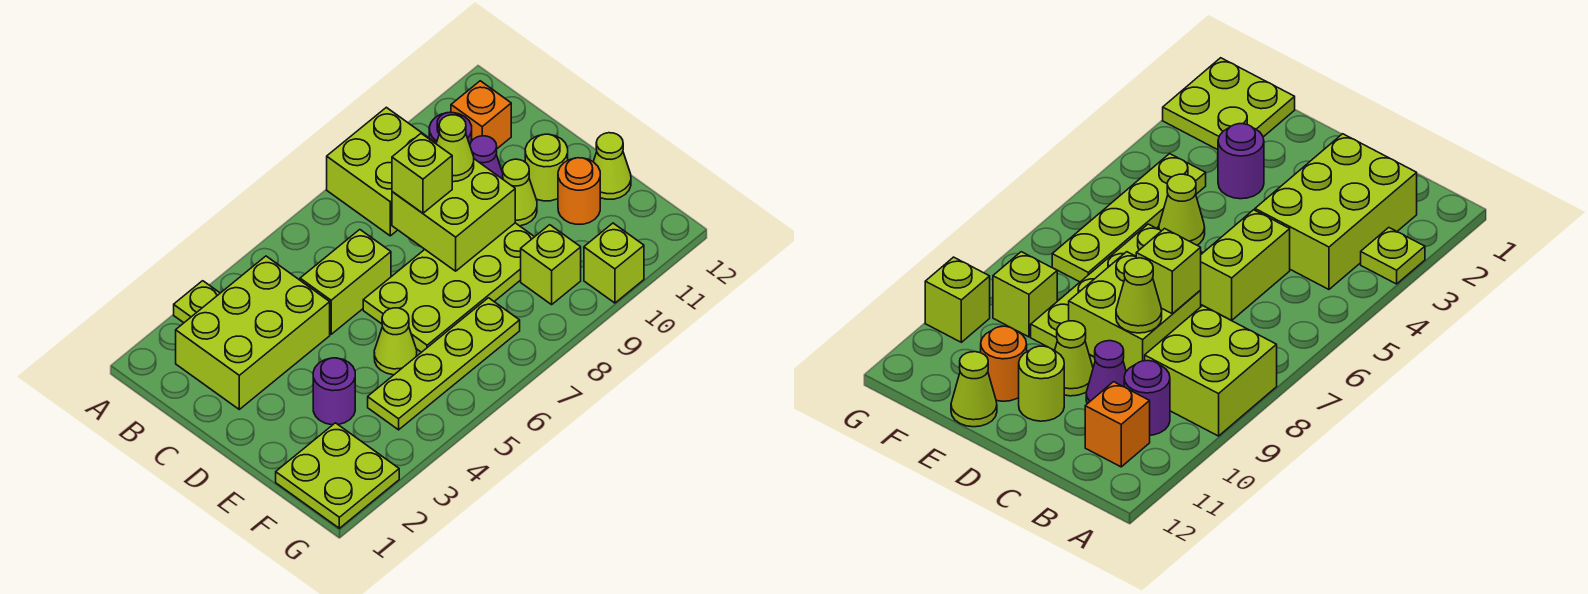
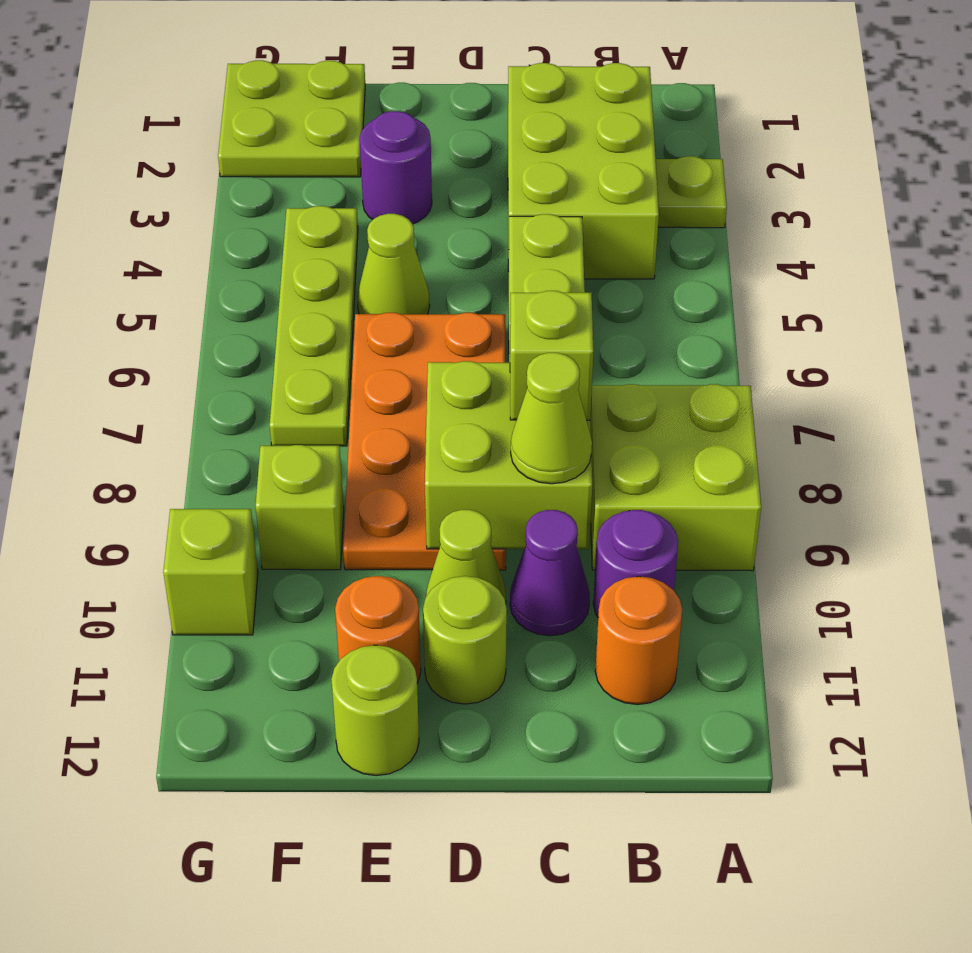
orange brick B11 level 1 -> orange round brick B11 level 1
lime plate D6:E9 level 1 -> orange plate D6:E9 level 1
lime cone E12 level 1 -> lime round brick E12 level 1

